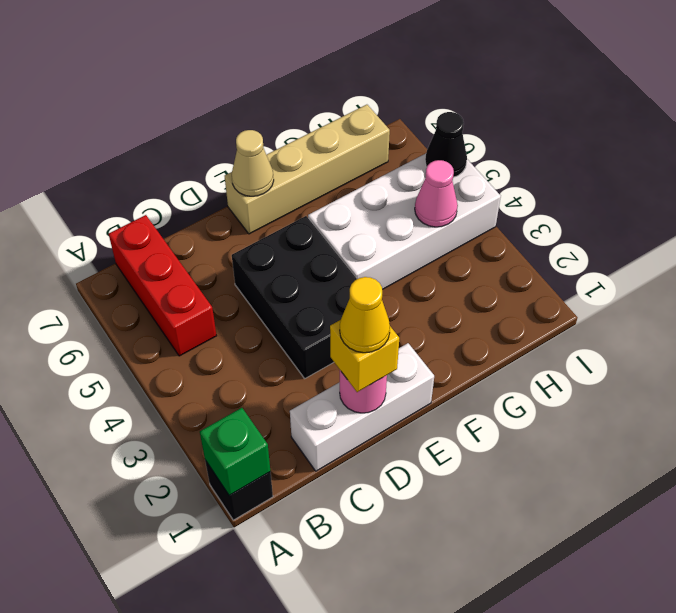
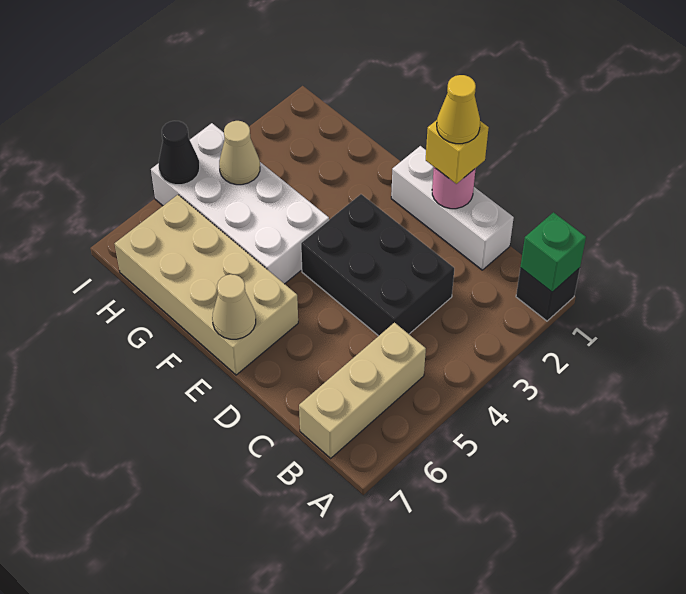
red brick B5:B7 level 1 -> tan brick B5:B7 level 1
black brick D3:E5 level 1 -> black brick C3:E4 level 1
tan brick E7:H7 level 1 -> tan brick E6:H7 level 1
pink cone H4 level 2 -> tan cone H4 level 2

